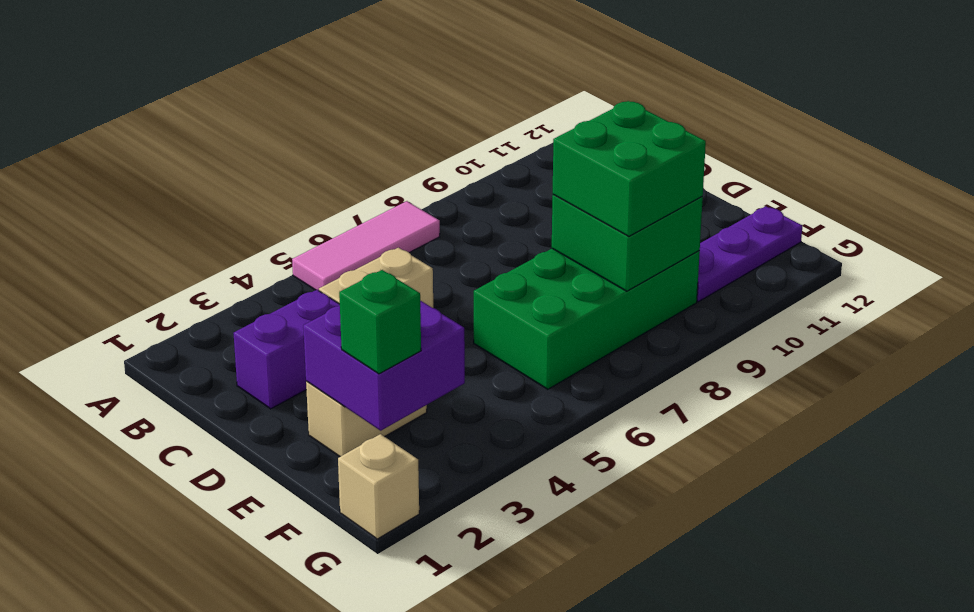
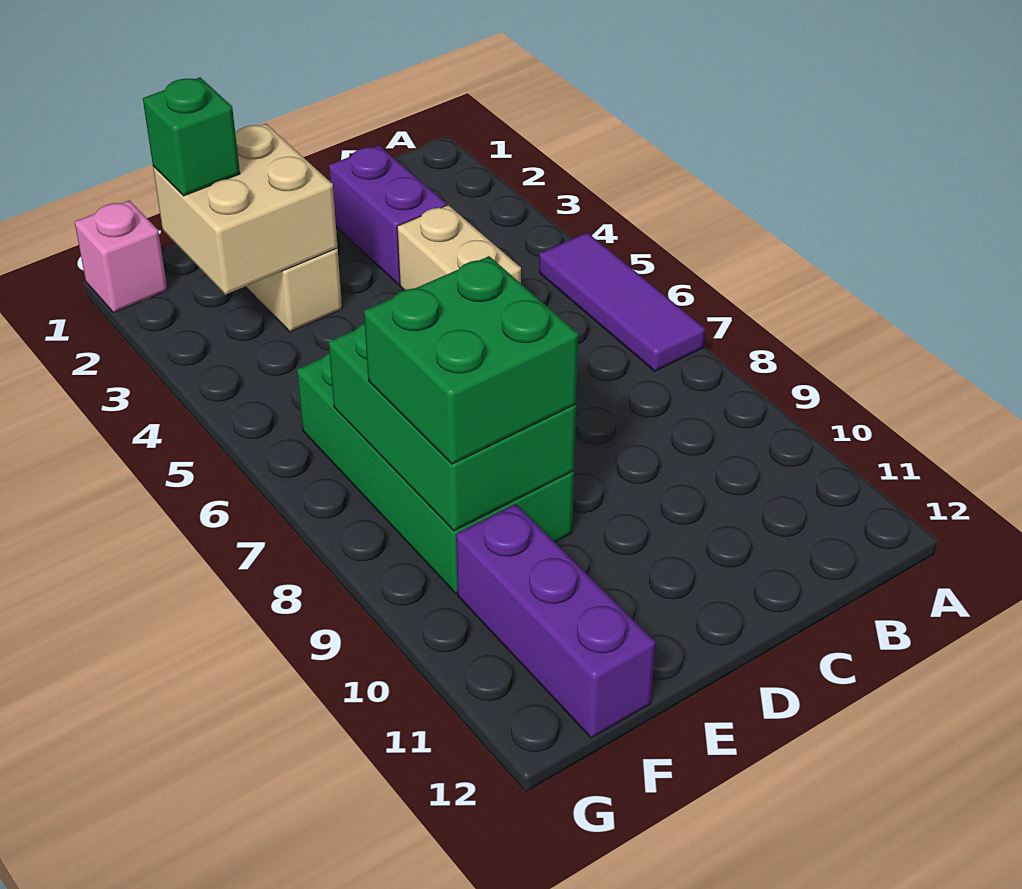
pink tile A5:A7 level 1 -> purple tile A5:A7 level 1
purple brick E2:F3 level 2 -> tan brick E2:F3 level 2
green brick E8:F9 level 2 -> green brick E7:F9 level 2
purple plate F10:F12 level 1 -> purple brick F10:F12 level 1
tan brick G1 level 1 -> pink brick G1 level 1

